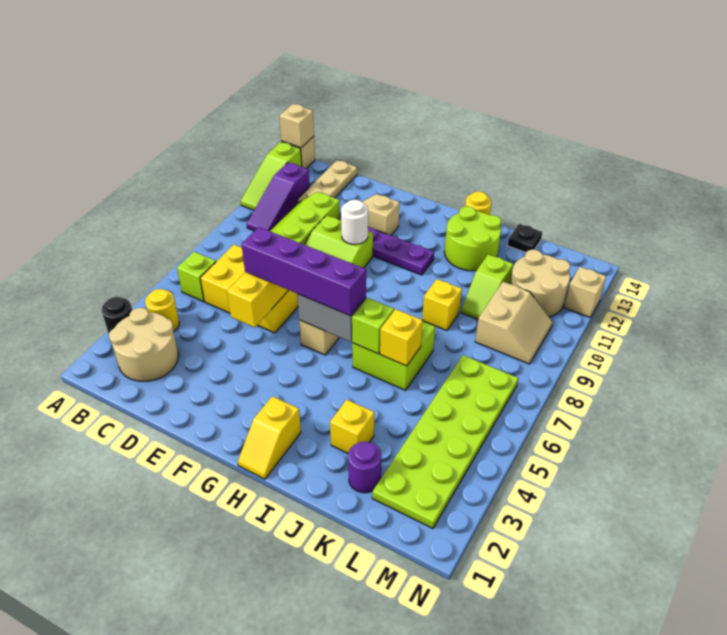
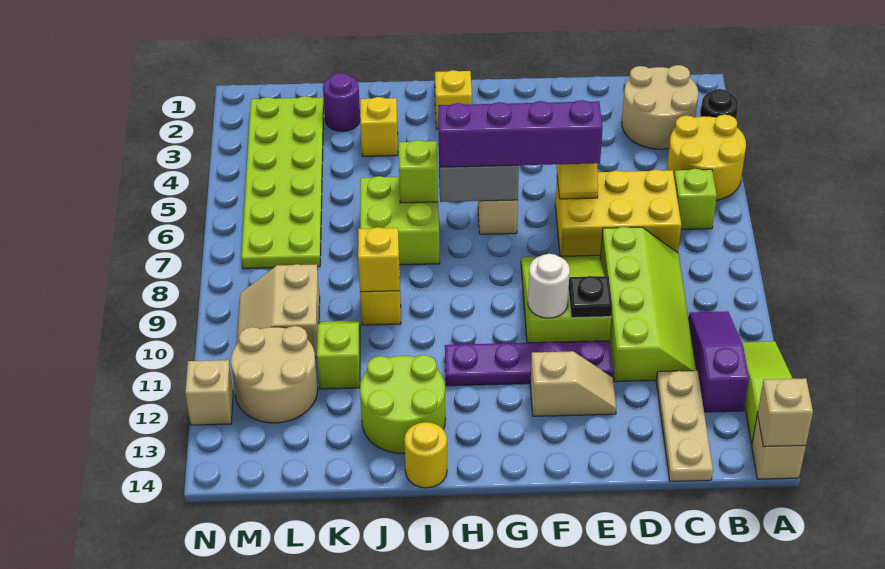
yellow round brick B4 level 1 -> yellow round brick A4:B5 level 1
yellow brick J6 level 2 -> yellow brick J9 level 2
black plate K14 level 1 -> black plate E10 level 2

